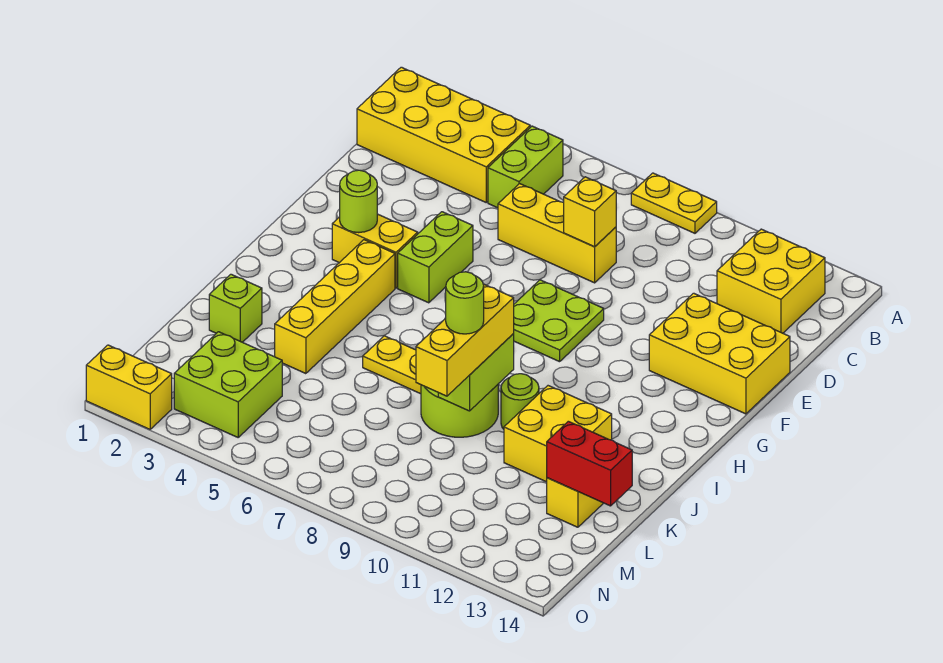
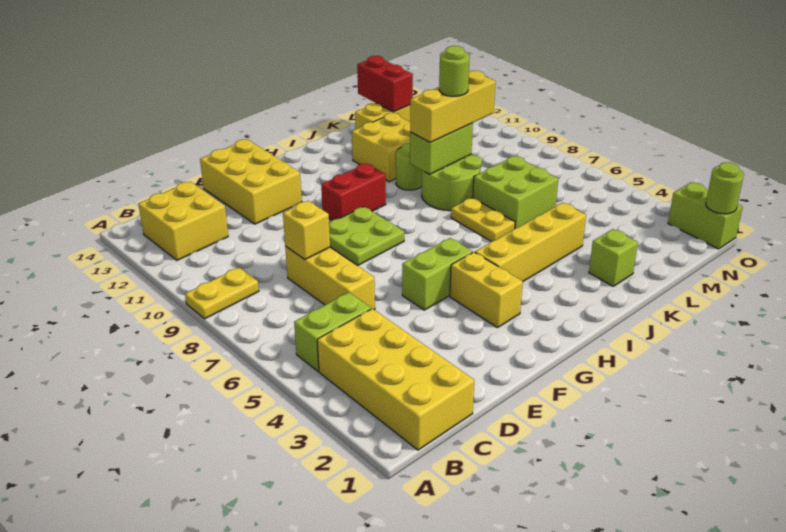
yellow plate A8:A9 level 1 -> yellow plate A9:B9 level 1
lime round brick G3 level 2 -> lime round brick O1 level 2
none -> red brick G10:H10 level 1
lime brick M3:N4 level 1 -> lime brick K6:L7 level 1
yellow brick O1:O2 level 1 -> lime brick O1:O2 level 1

